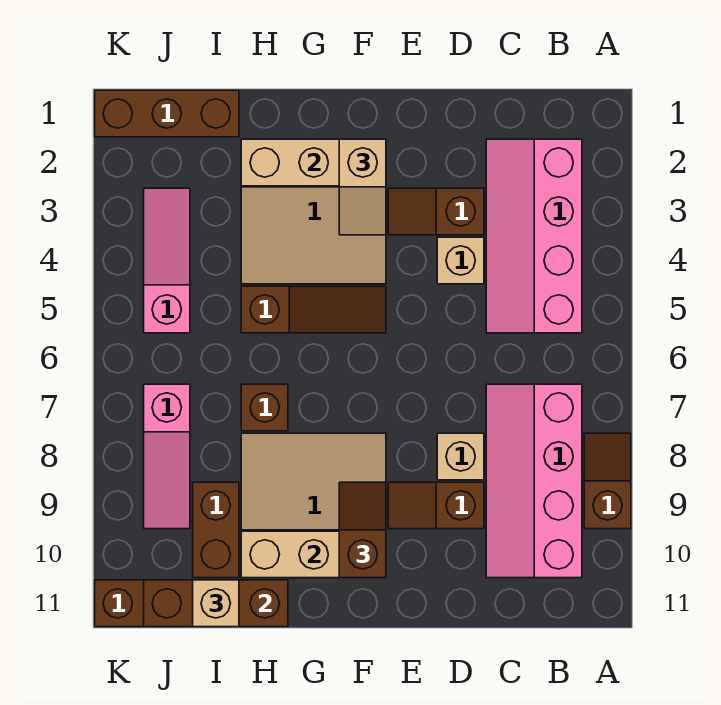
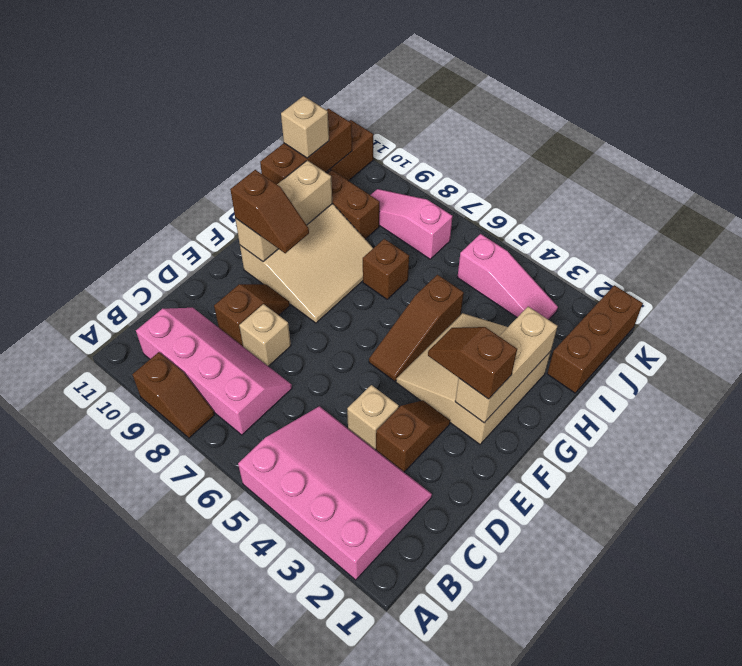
pink slope B2:C5 level 1 top B -> pink slope A2:C5 level 1 top A
tan slope F2:F3 level 3 top 2 -> brown slope F2:F3 level 3 top 2

